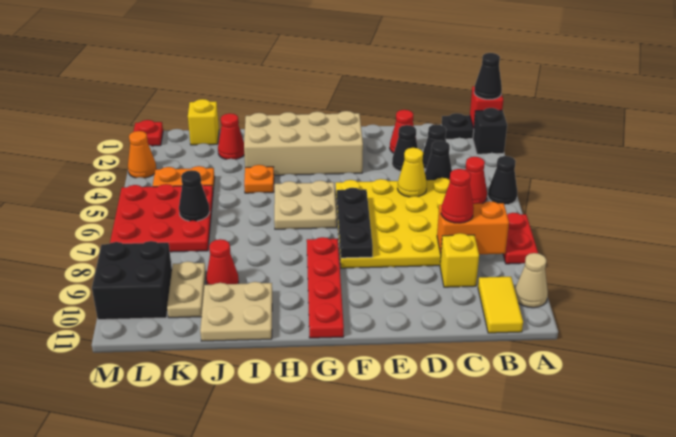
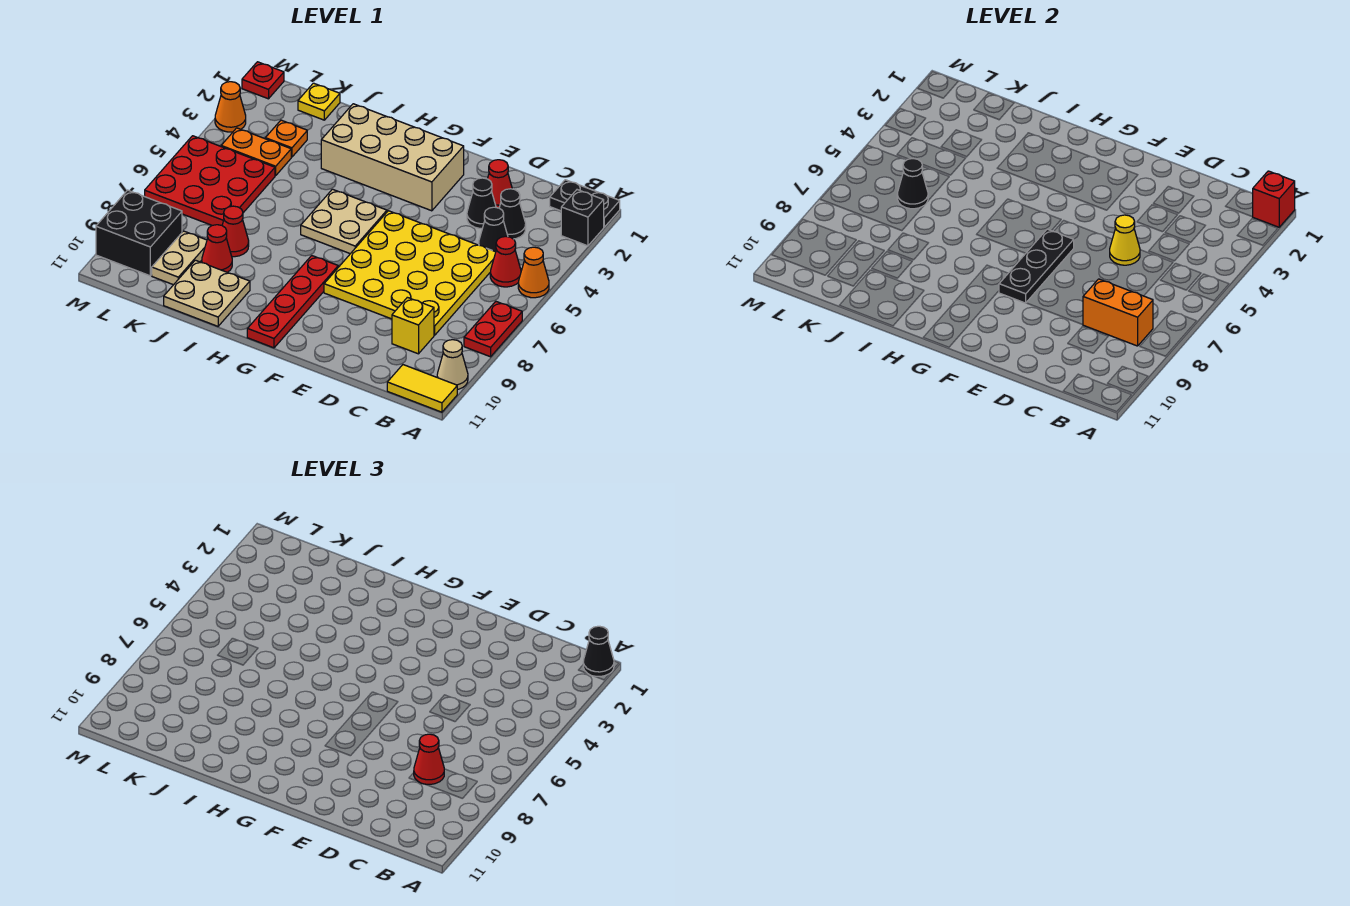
black cone A5 level 1 -> orange cone A5 level 1
yellow tile B10:B11 level 1 -> yellow tile A11:B11 level 1
orange plate I4 level 1 -> orange plate K3 level 1
red cone J2 level 1 -> red cone J8 level 1
yellow brick K1 level 1 -> yellow plate K1 level 1

